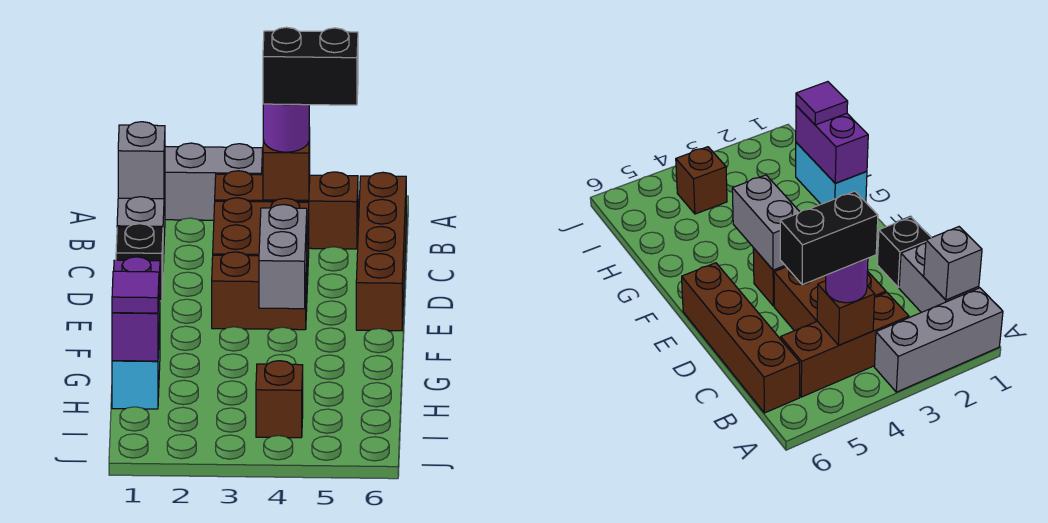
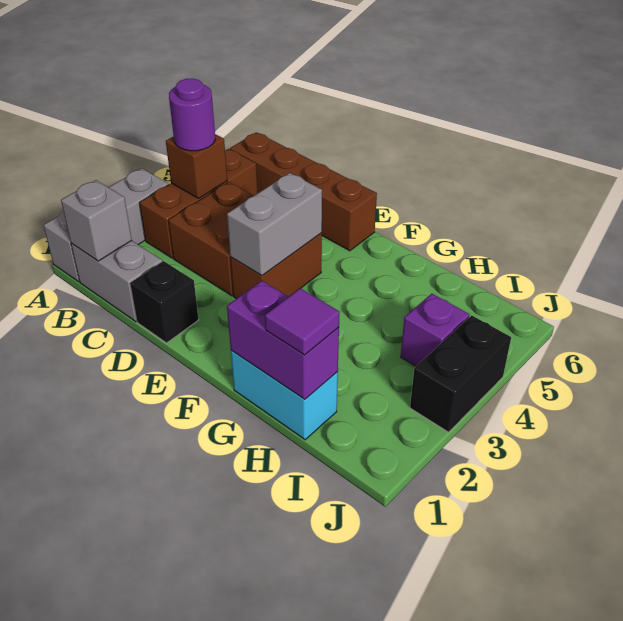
black brick B4:B5 level 4 -> black brick J3:J4 level 1
grey brick E4:F4 level 2 -> grey brick E3:E4 level 2
brown brick I4 level 1 -> purple brick I4 level 1

